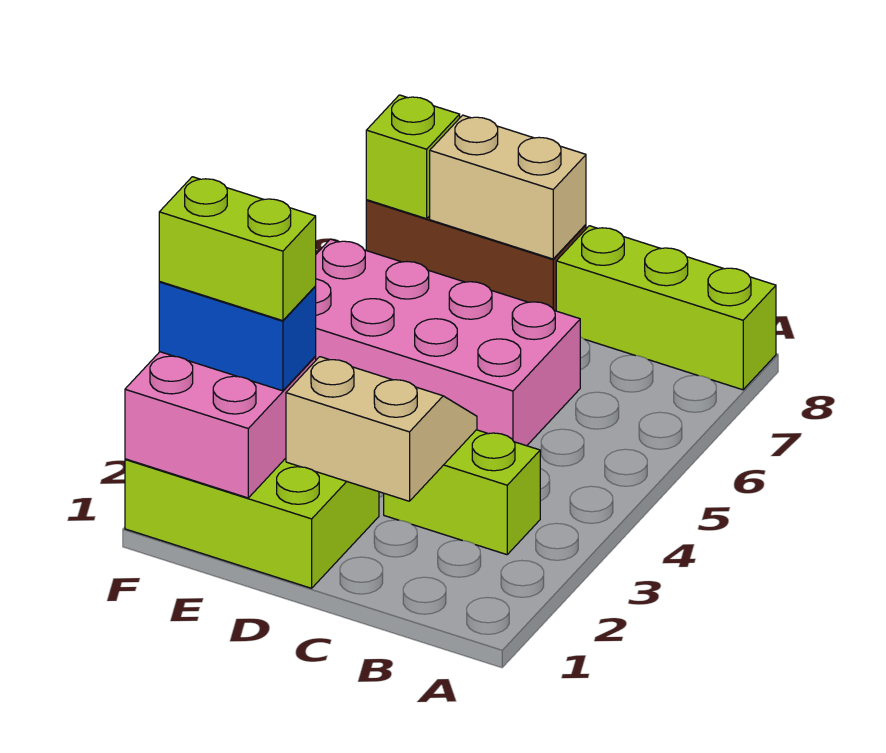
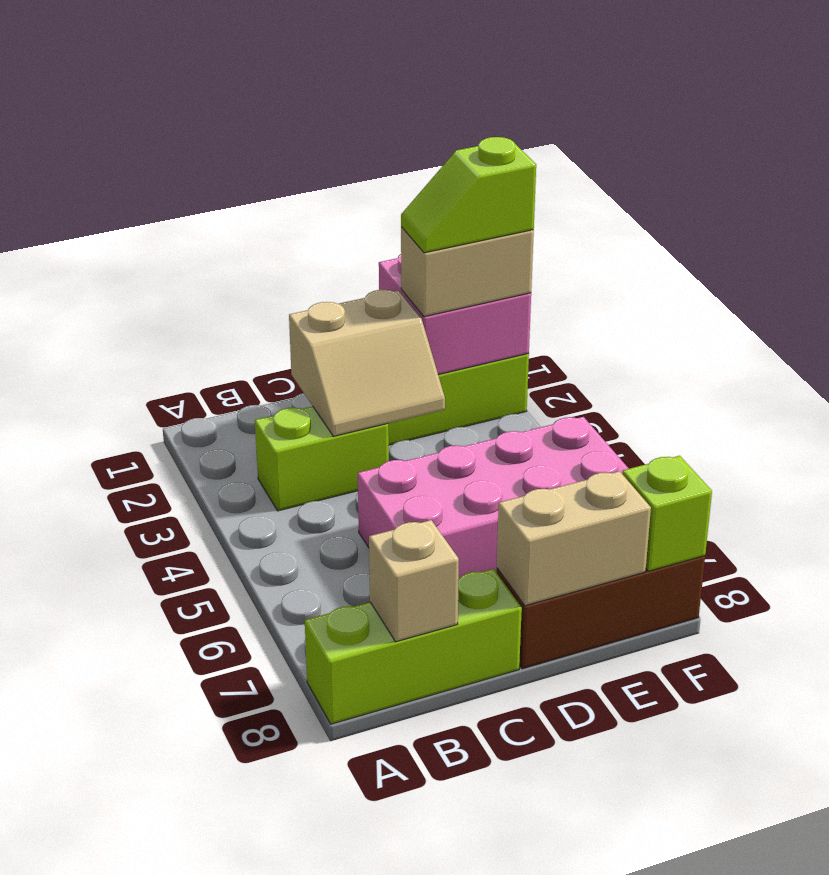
none -> tan brick B8 level 2
blue brick E2:F2 level 3 -> tan brick E2:F2 level 3
lime brick E2:F2 level 4 -> lime slope E2:F2 level 4 top F

